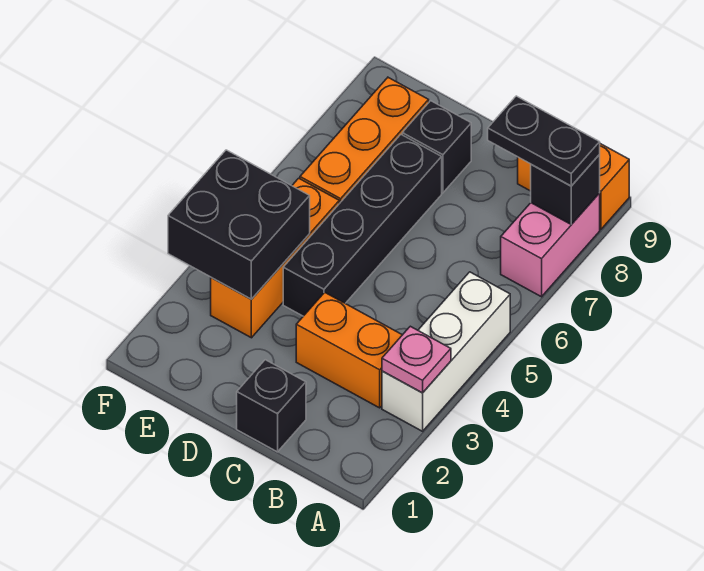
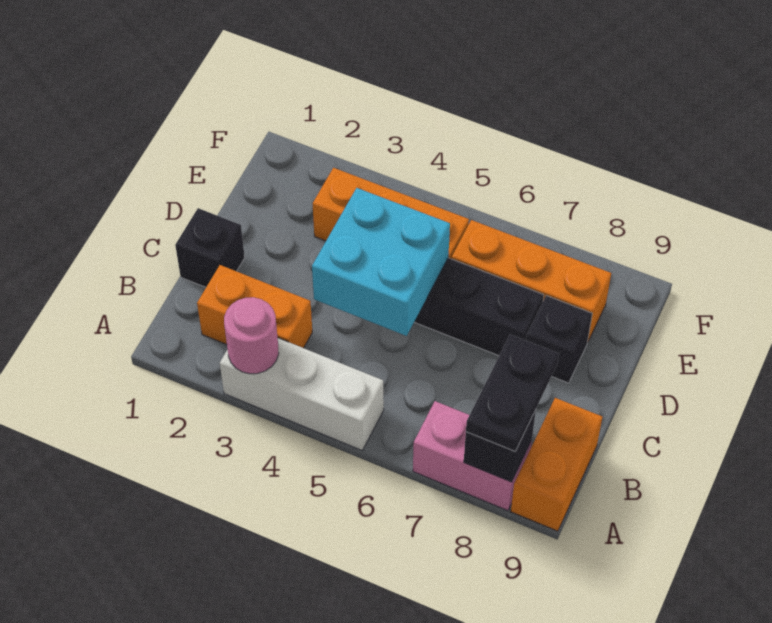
pink plate A3 level 2 -> pink round brick A3 level 2
orange brick B3:C3 level 1 -> orange brick B2:B3 level 1
none -> cyan brick C4:D5 level 2
black brick E3:F4 level 2 -> none

